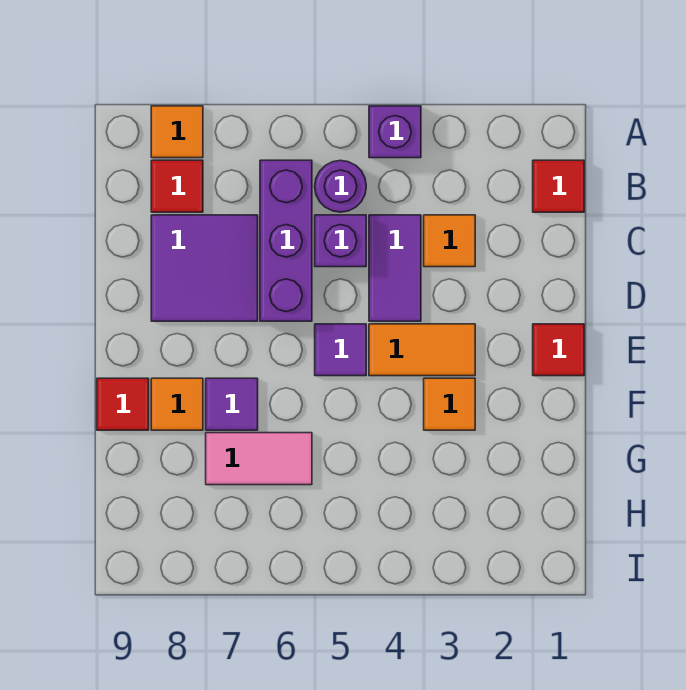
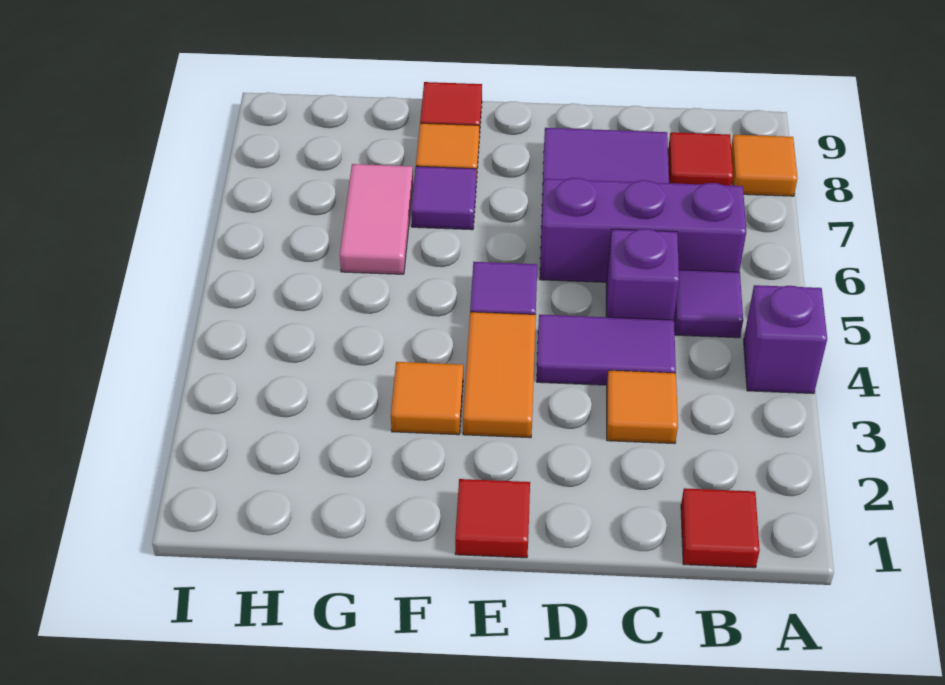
purple round brick B5 level 1 -> purple tile B5 level 1

